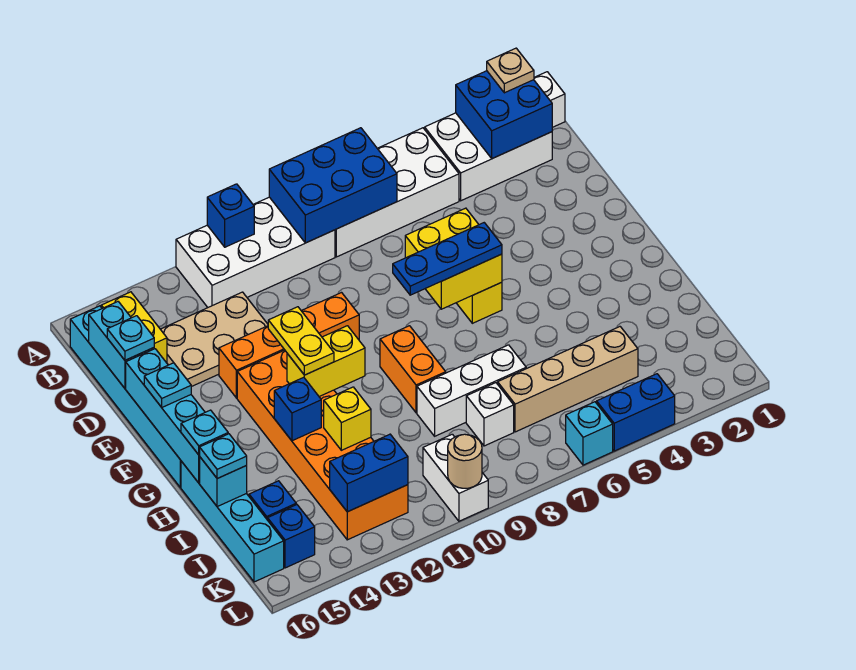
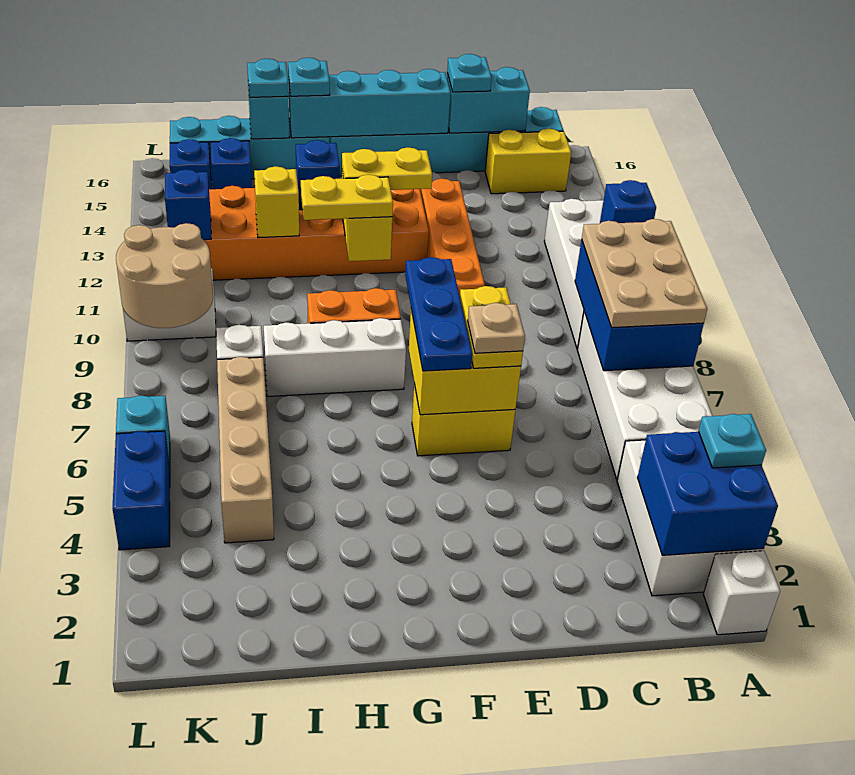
tan plate A2 level 3 -> tan plate E6 level 4
tan plate C12:D14 level 1 -> tan plate A7:B9 level 3
none -> yellow plate E6:E7 level 3
cyan plate F16 level 3 -> cyan plate A3 level 3
none -> yellow plate G11:H11 level 3
white brick I7:I9 level 1 -> white brick G8:I8 level 1
blue brick K12:K13 level 2 -> blue brick K12 level 2
tan round brick L10 level 2 -> tan round brick K9:L10 level 2

